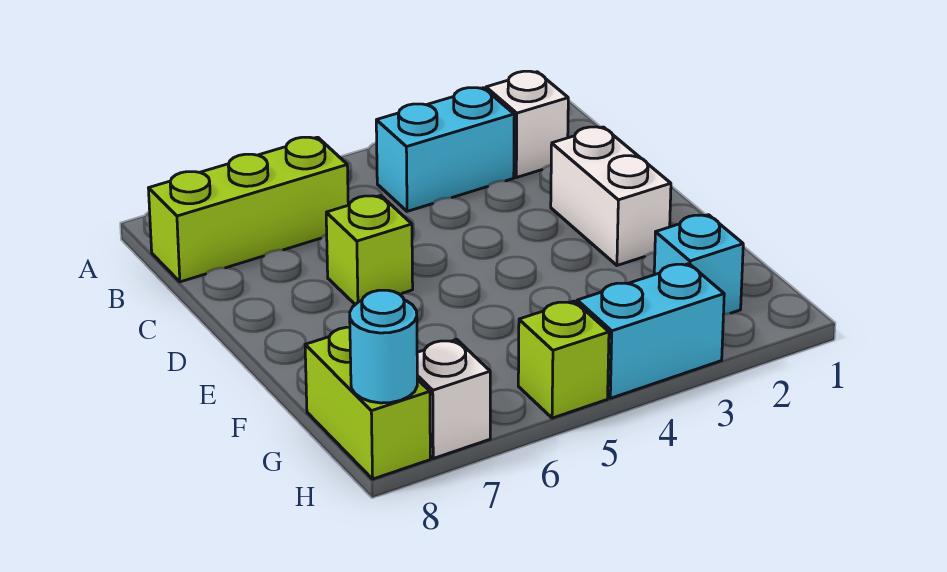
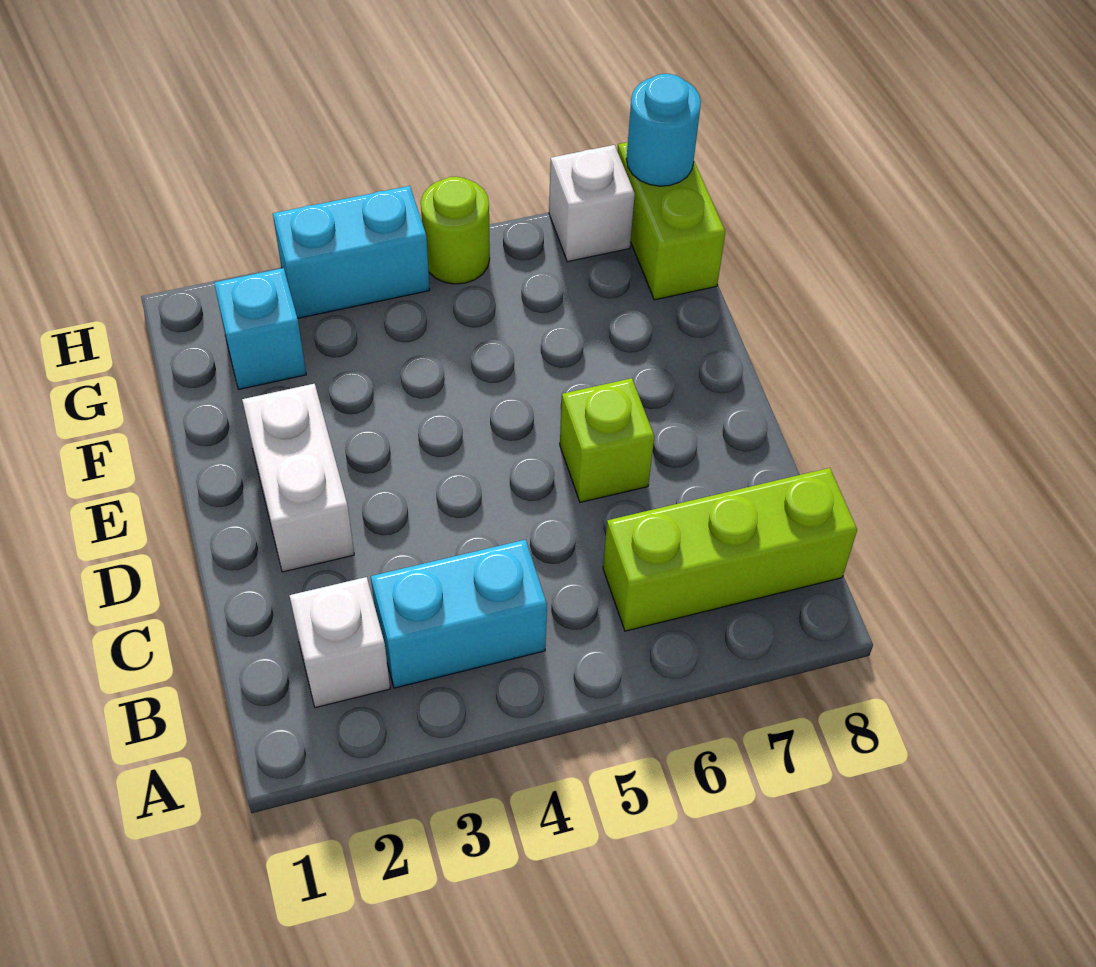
lime brick H5 level 1 -> lime round brick H5 level 1

